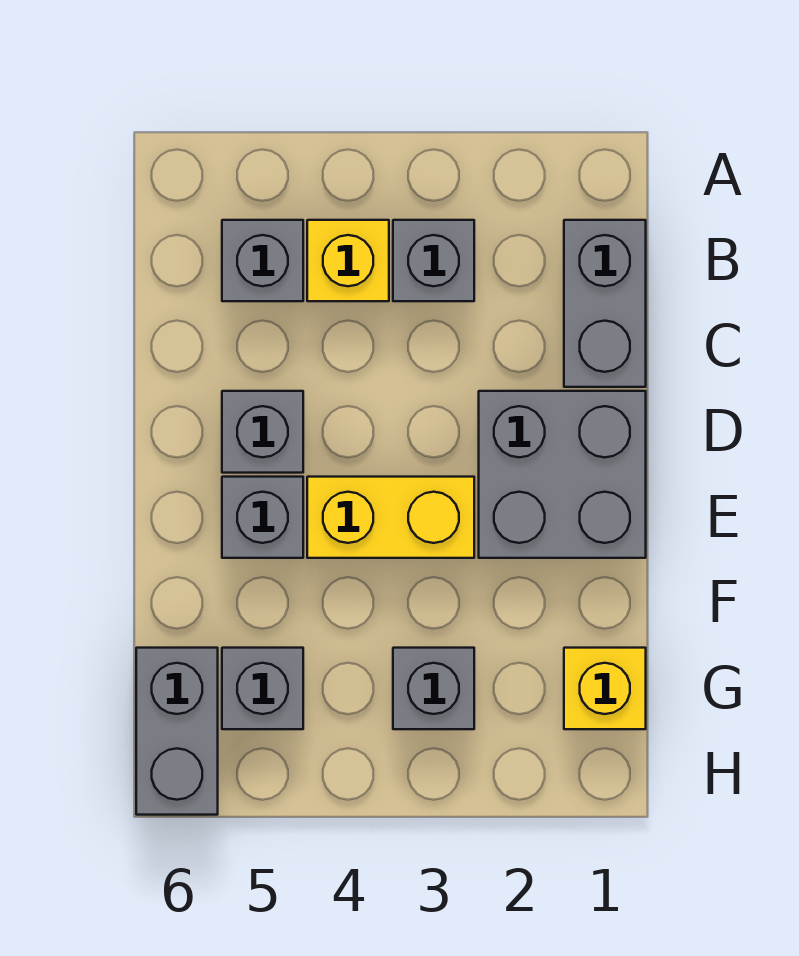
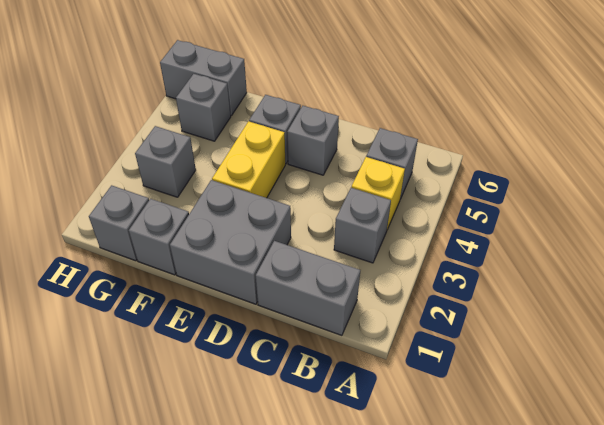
none -> grey brick F1 level 1
yellow brick G1 level 1 -> grey brick G1 level 1

